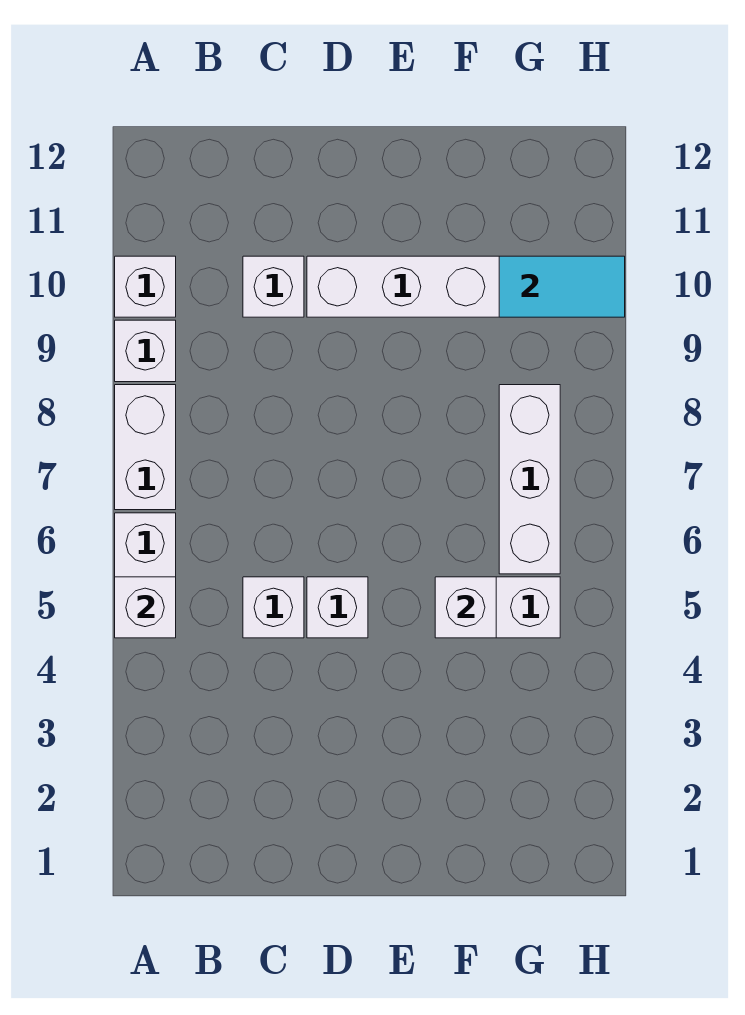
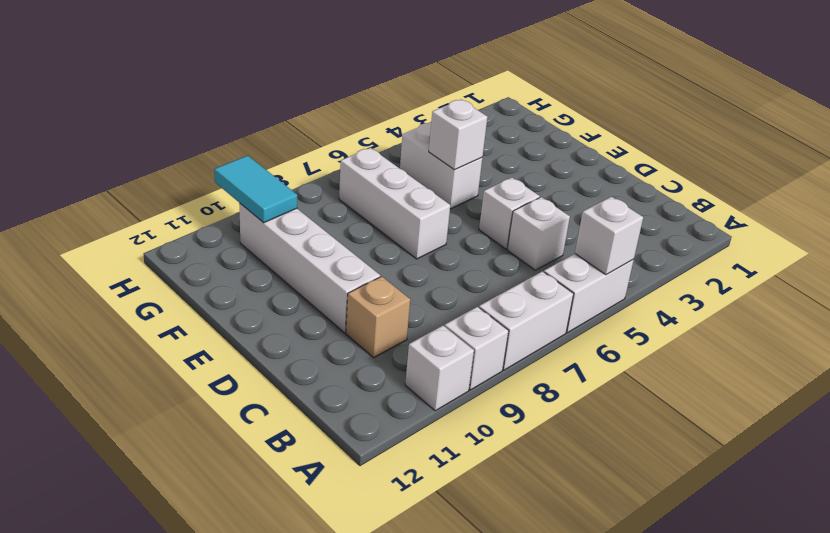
white brick C10 level 1 -> tan brick C10 level 1
white brick G6:G8 level 1 -> white brick E7:G7 level 1

